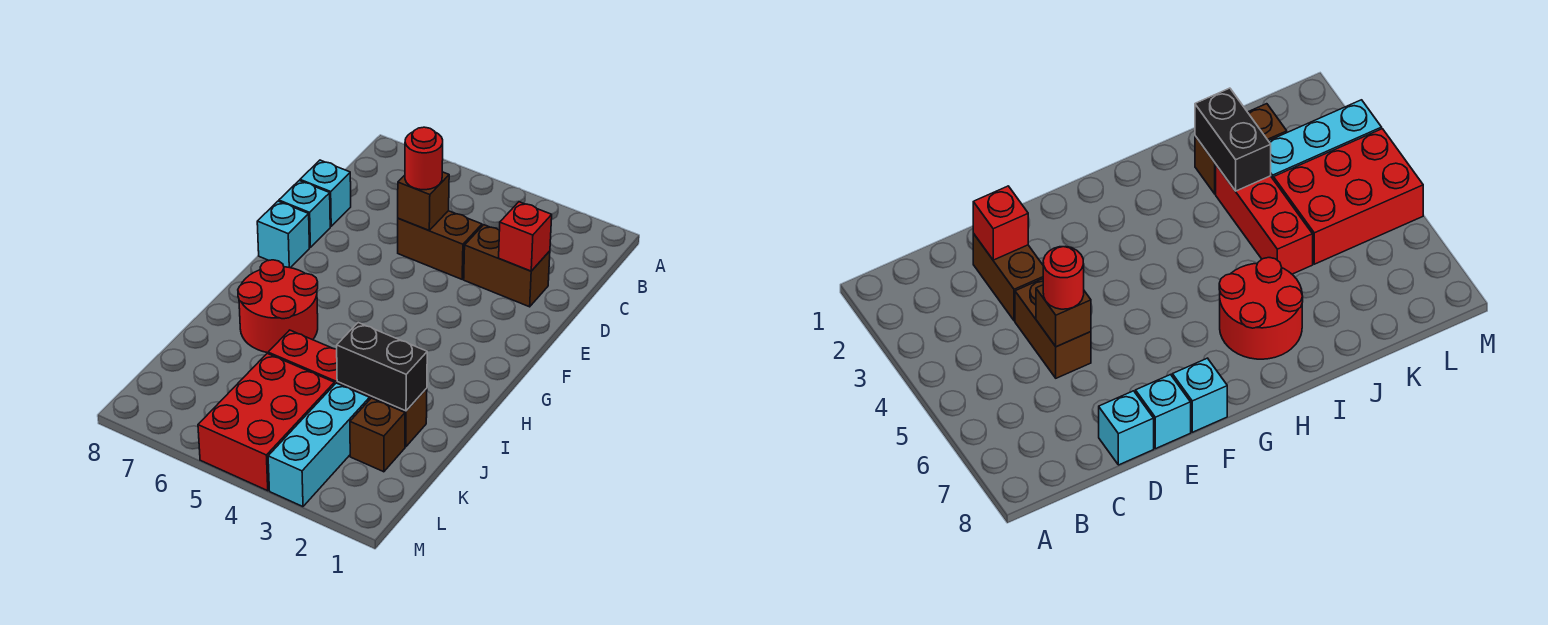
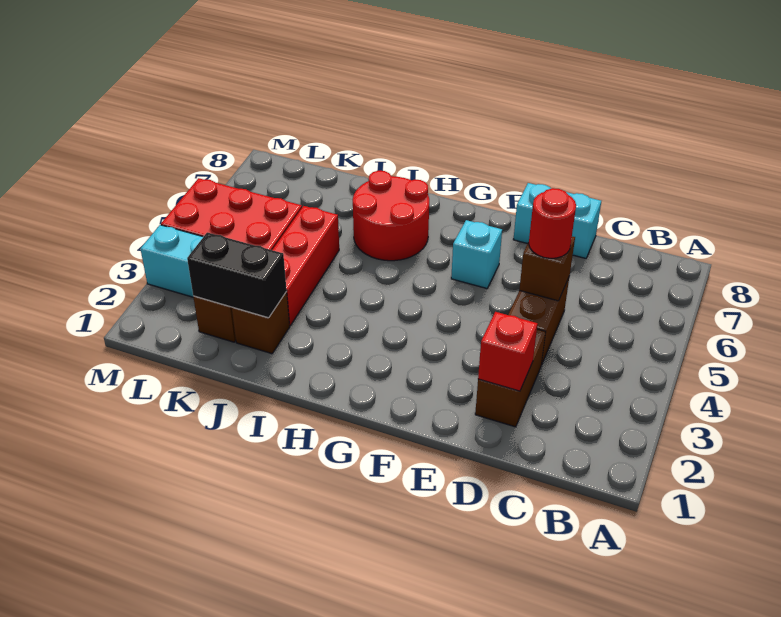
cyan brick F8 level 1 -> cyan brick F6 level 1
black brick J2:J3 level 2 -> black brick J2:K2 level 2

